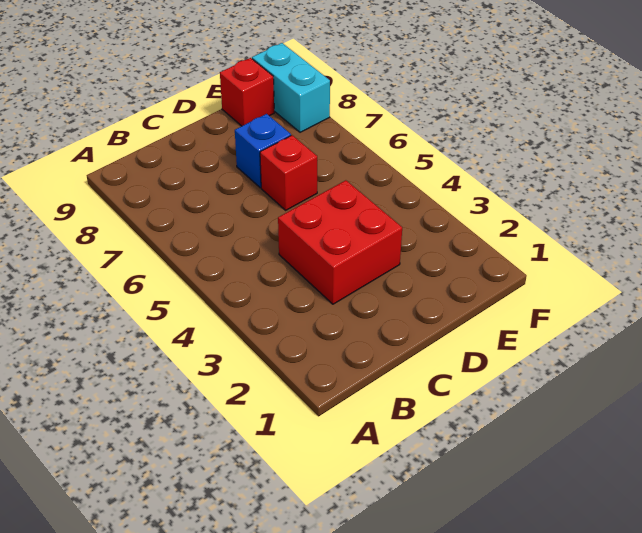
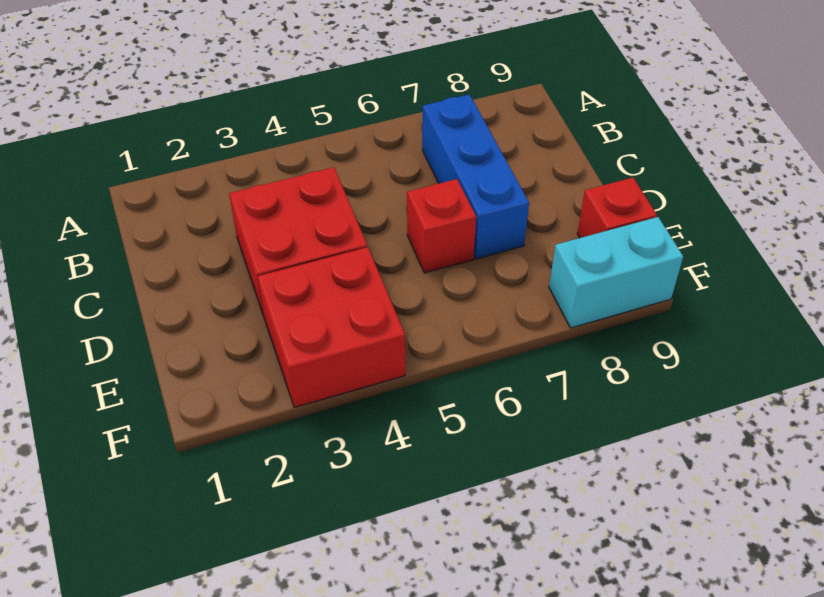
blue brick D7 level 1 -> blue brick B7:D7 level 1
none -> red brick E3:F4 level 1

